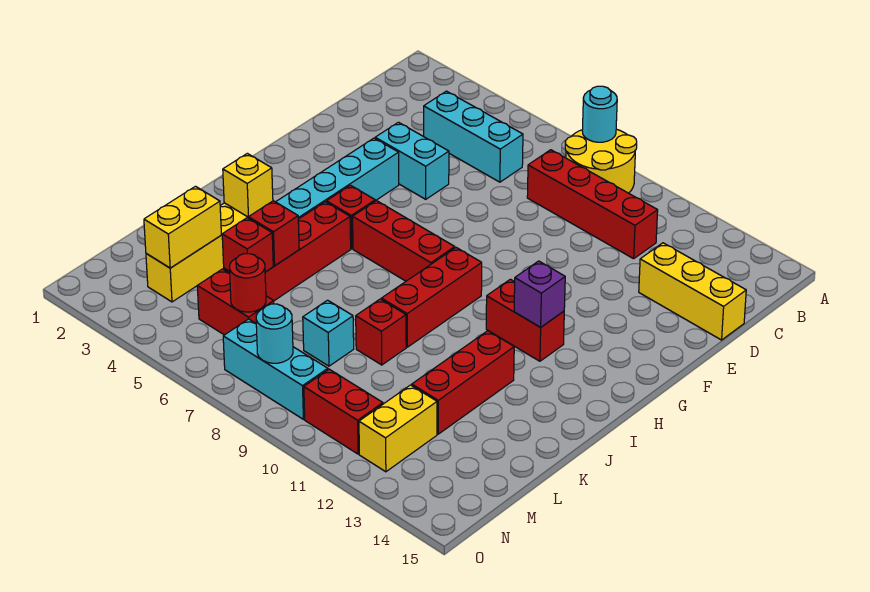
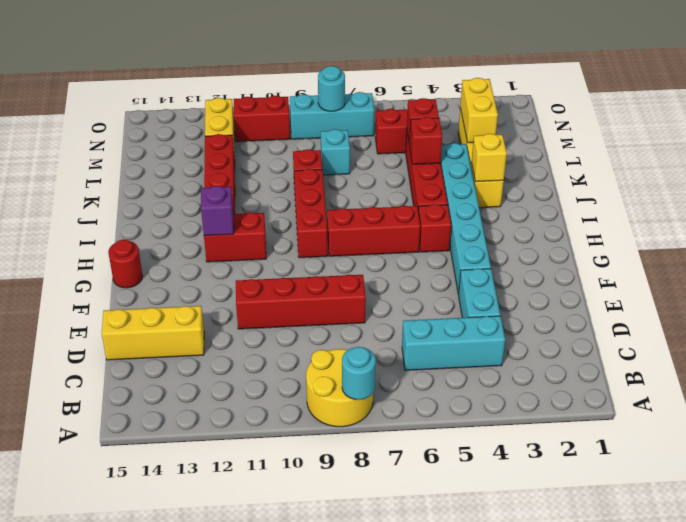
red brick C8:C11 level 1 -> red brick E8:E11 level 1
cyan brick E4:E5 level 1 -> cyan brick D4:E4 level 1
red round brick M6 level 2 -> red round brick G15 level 1

